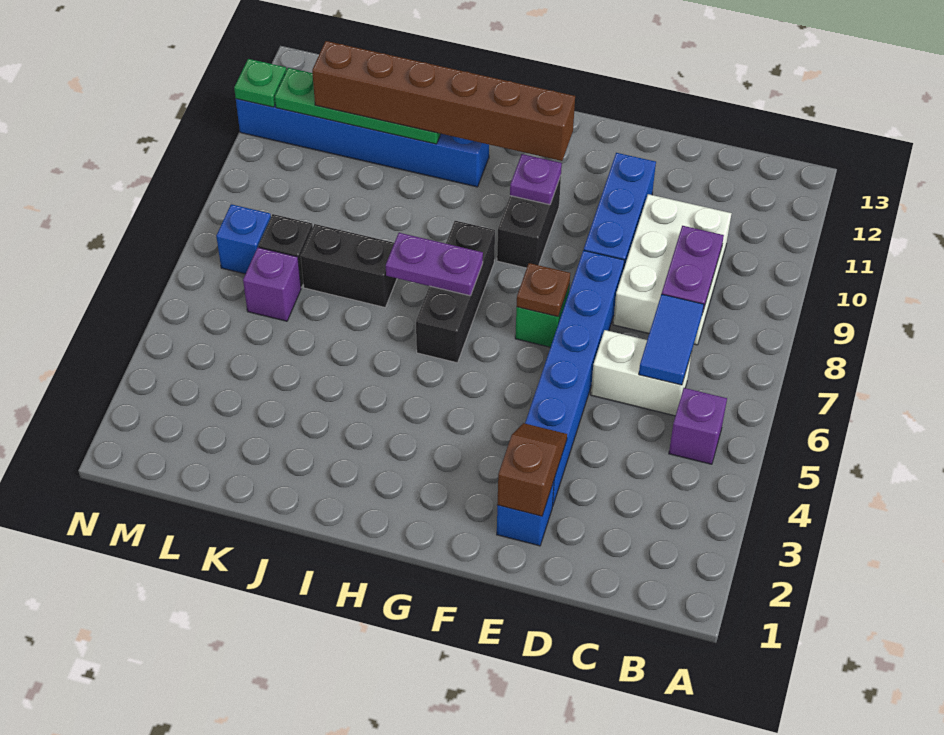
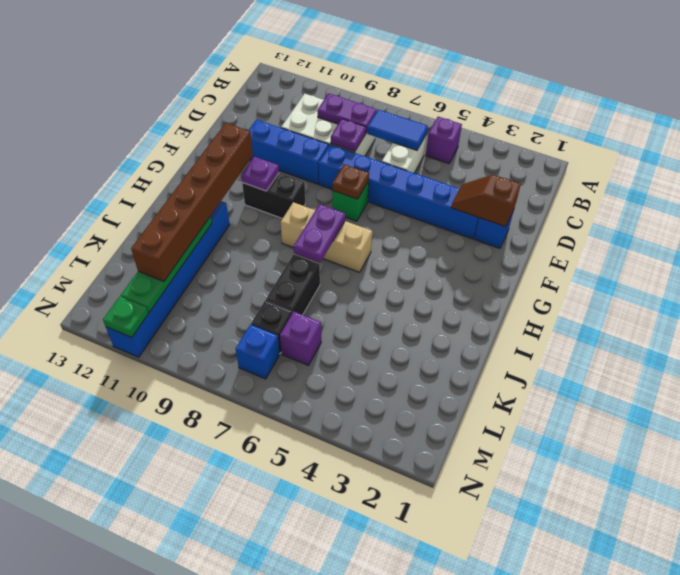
none -> purple plate D8 level 2
black brick H6:H8 level 1 -> tan brick H6:H8 level 1

